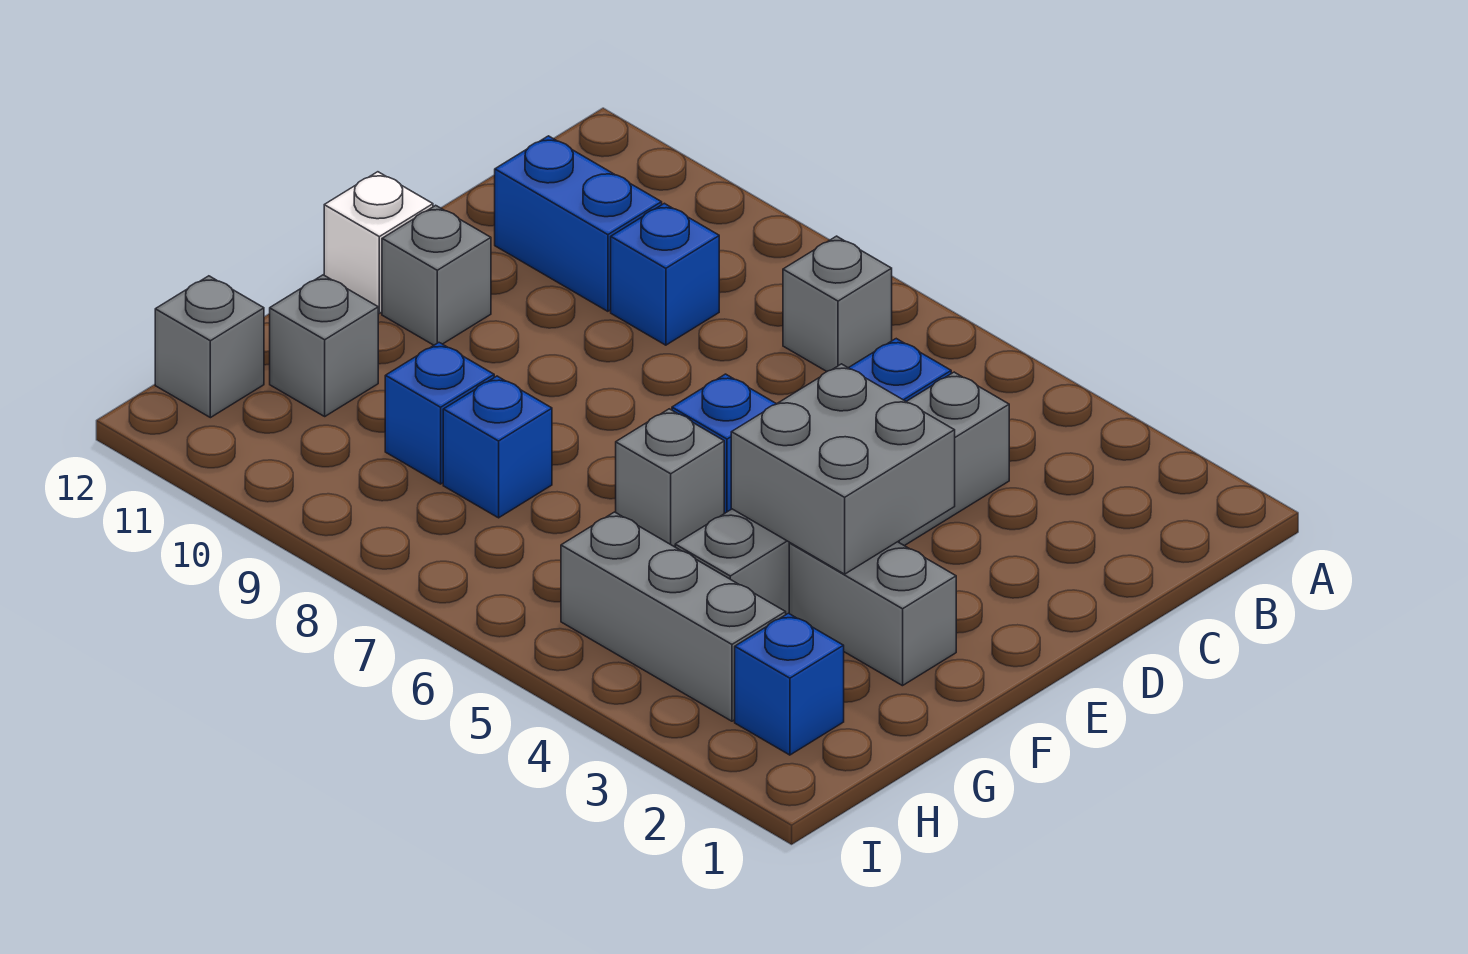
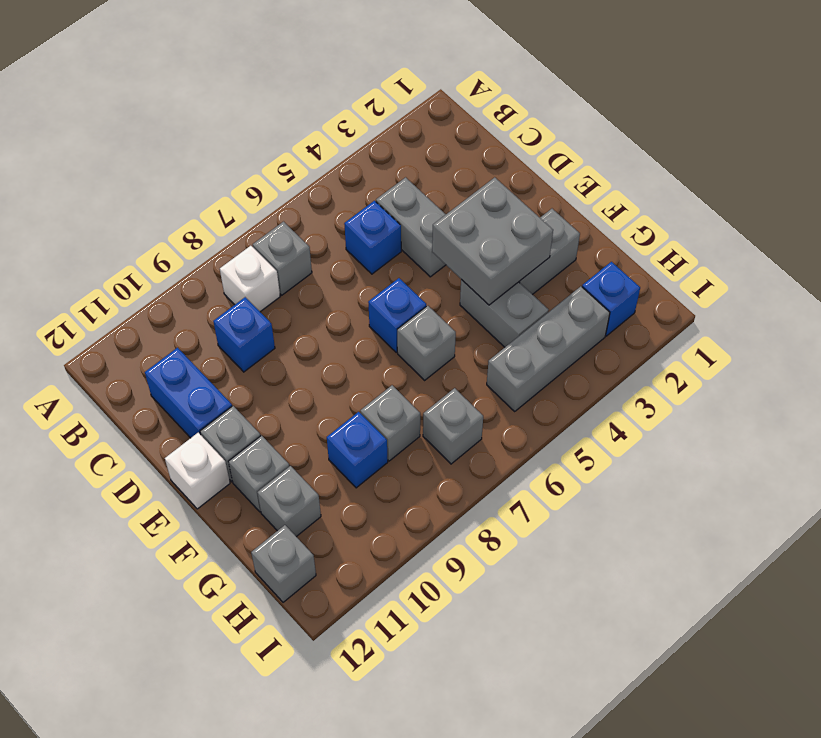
none -> white brick B8 level 1
blue brick C10:C11 level 1 -> blue brick C11:D11 level 1
none -> grey brick F11 level 1
blue brick G8 level 1 -> grey brick G8 level 1
none -> grey brick H7 level 1

